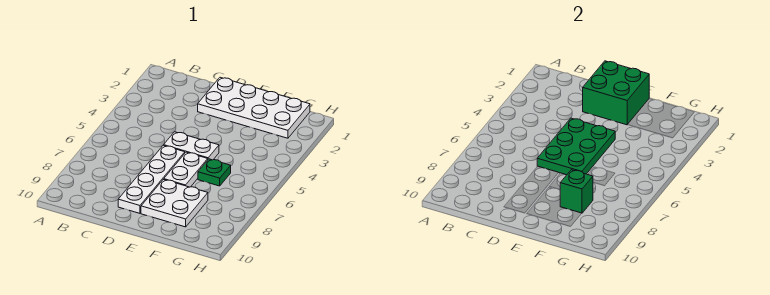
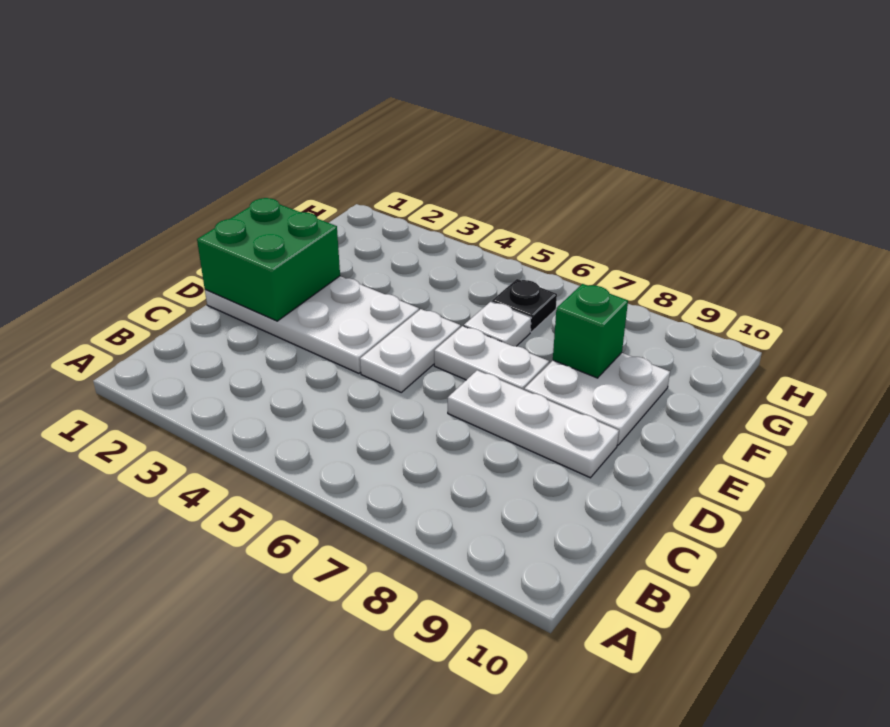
white plate D1:G2 level 1 -> white plate D1:E4 level 1
green plate D4:E6 level 2 -> none
white plate D6:D9 level 1 -> white plate D7:D9 level 1
green plate F6 level 1 -> white plate F6 level 1
none -> black plate G6 level 1

